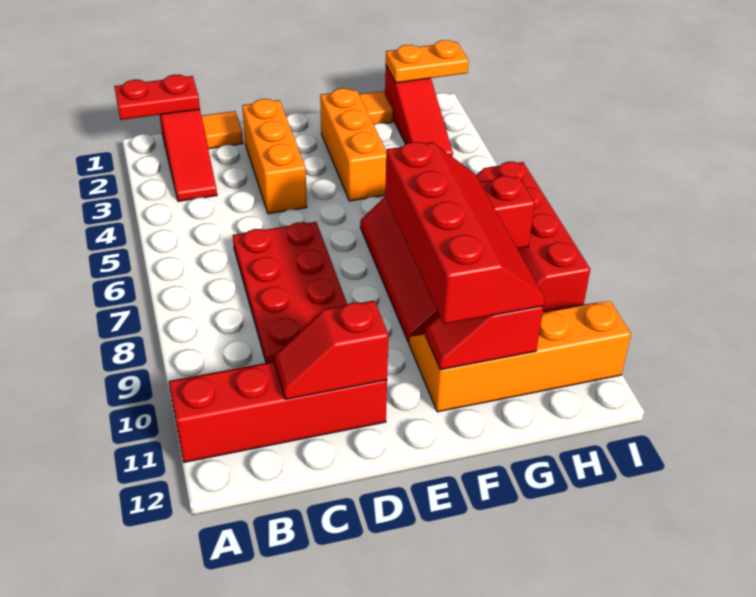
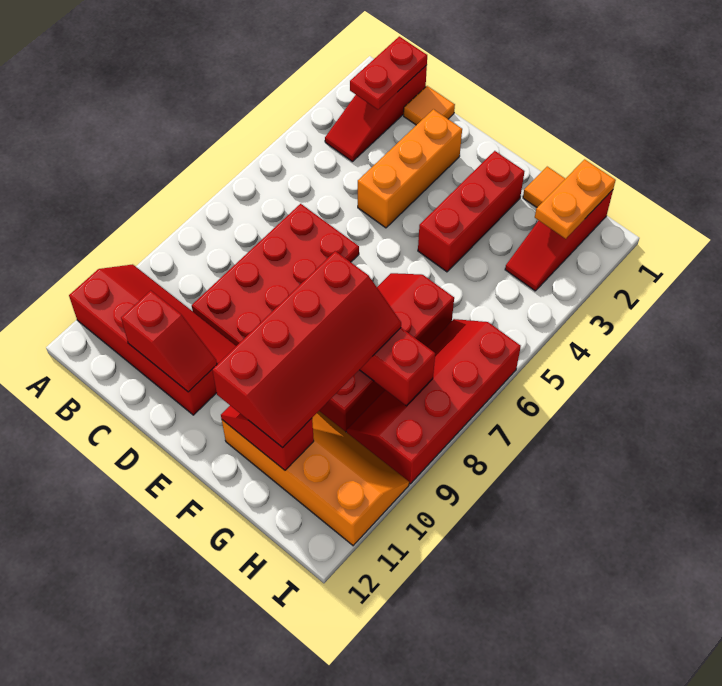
red plate A1:B1 level 2 -> red plate B1:B2 level 2
red slope C11:D11 level 2 top D -> red slope C11:D11 level 2 top C
orange brick F2:F4 level 1 -> red brick F2:F4 level 1
orange plate H1:I1 level 2 -> orange plate H1:H2 level 2

